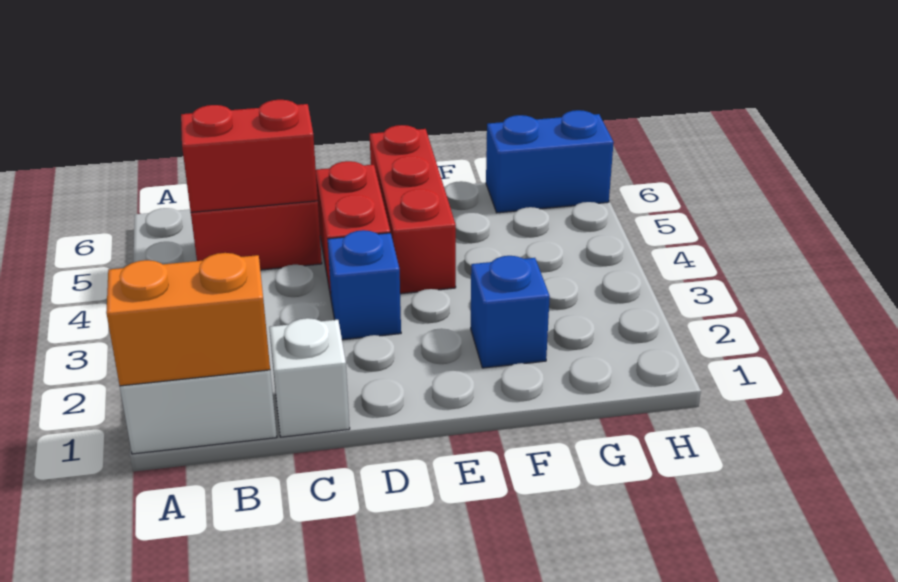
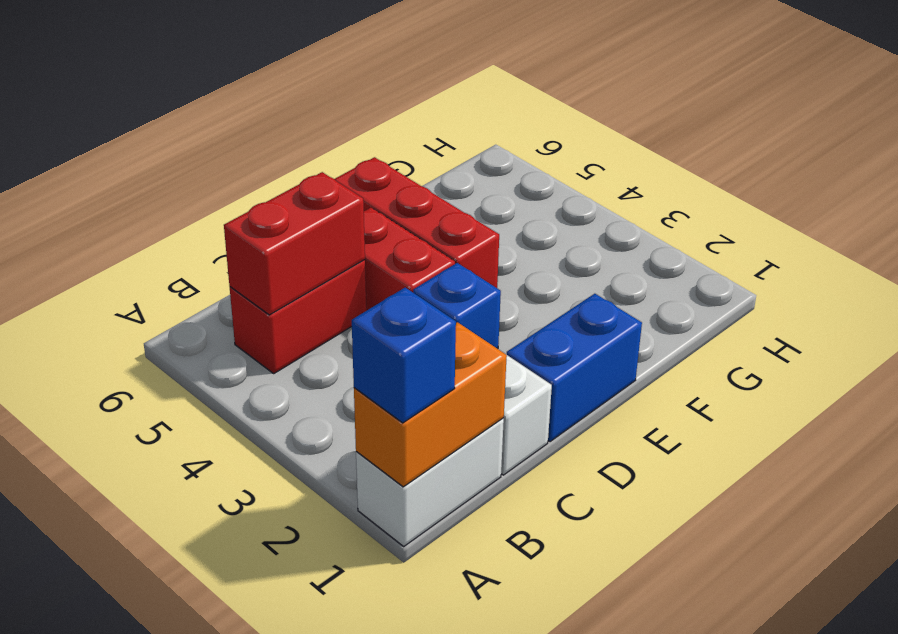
blue brick F2 level 1 -> blue brick A1 level 3
blue brick G6:H6 level 1 -> blue brick D1:E1 level 1

